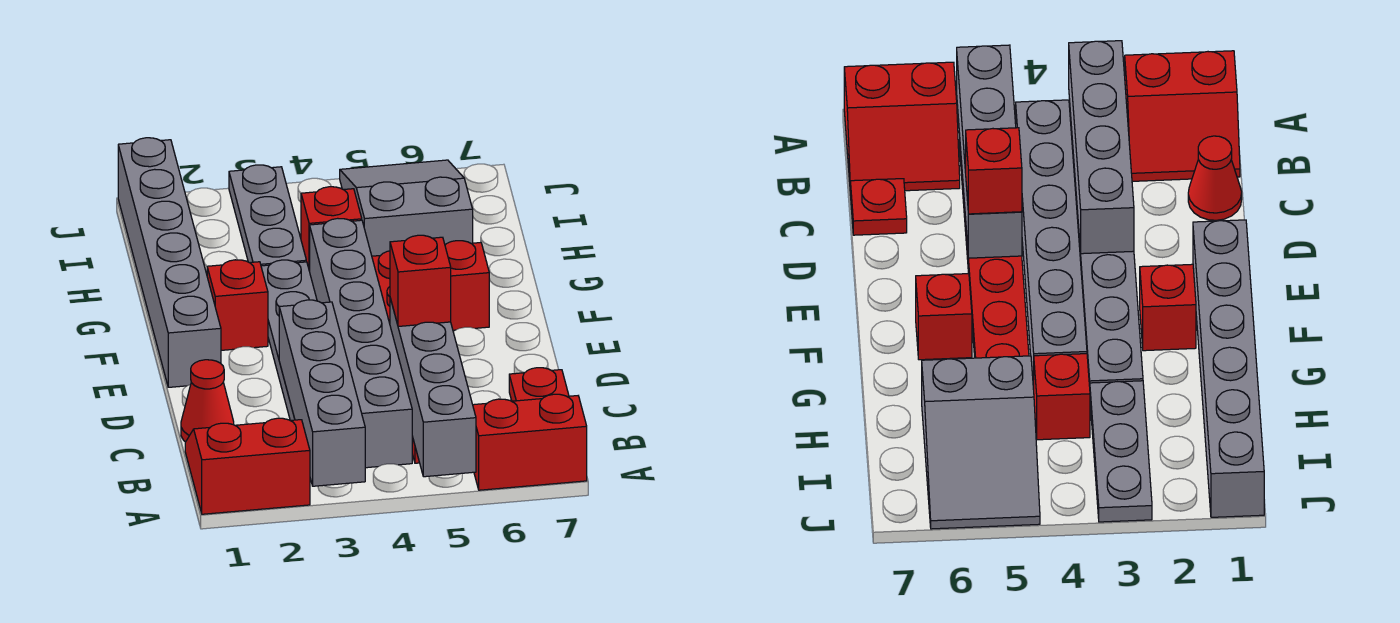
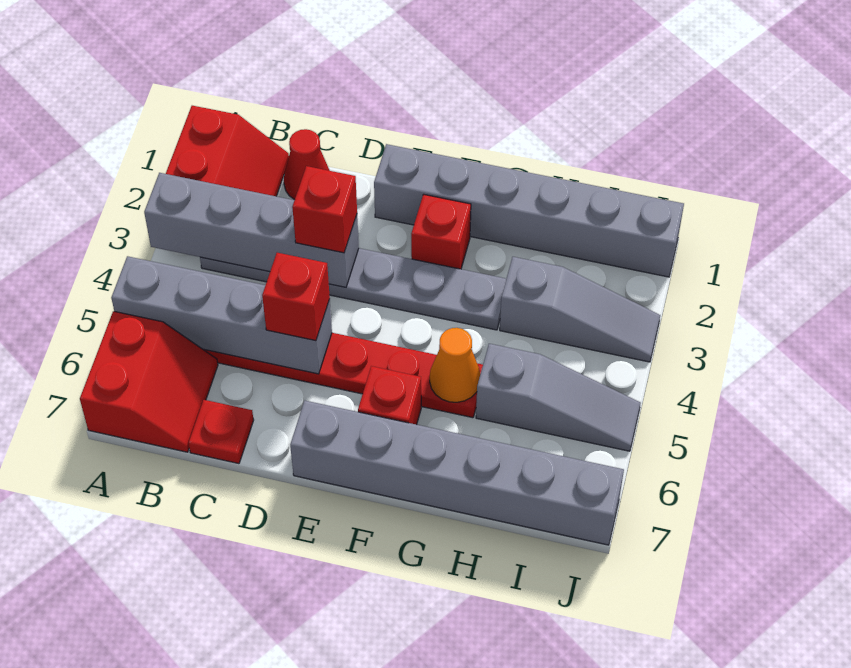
grey brick B4:G4 level 1 -> grey brick E7:J7 level 1
none -> orange cone G5 level 2
grey plate H3:J3 level 1 -> grey slope H3:J3 level 1 top H
red brick H4 level 1 -> red brick D3 level 3
grey slope H5:J6 level 1 top H -> grey slope H5:J5 level 1 top H

